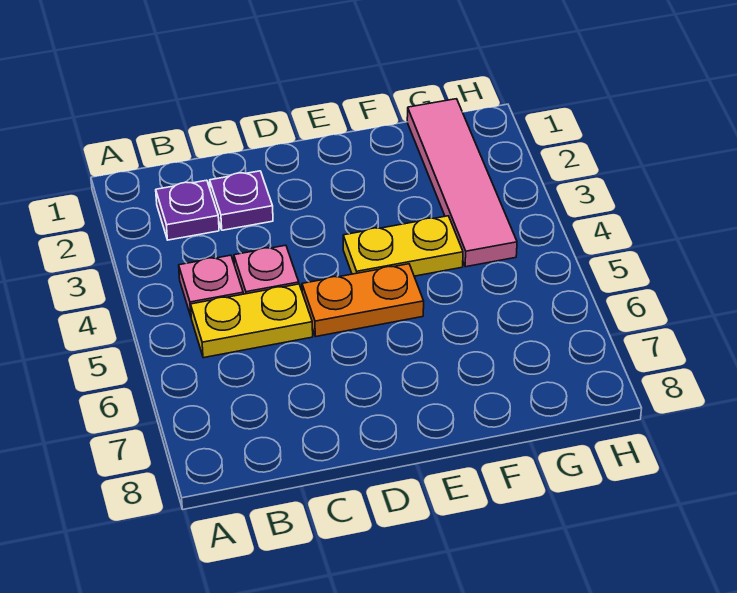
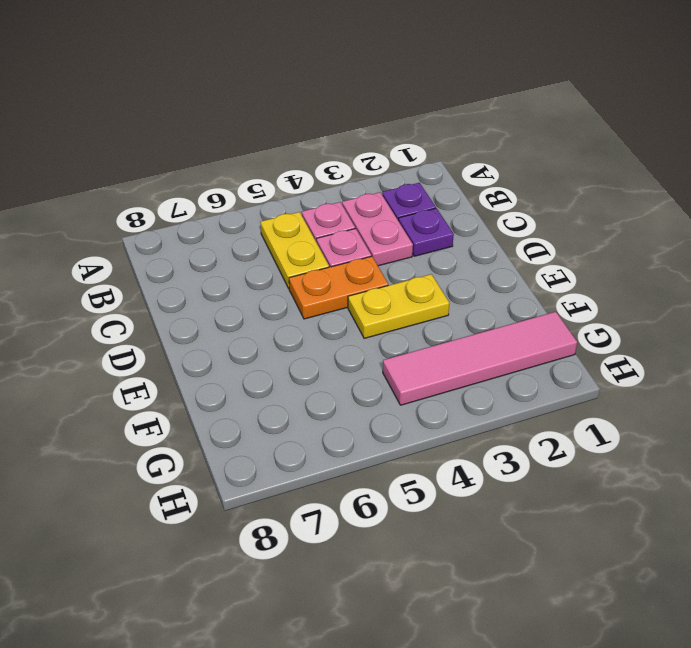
none -> pink plate B3:C3 level 1
orange plate D5:E5 level 1 -> orange plate D4:D5 level 1
yellow plate E4:F4 level 1 -> yellow plate E3:E4 level 1

